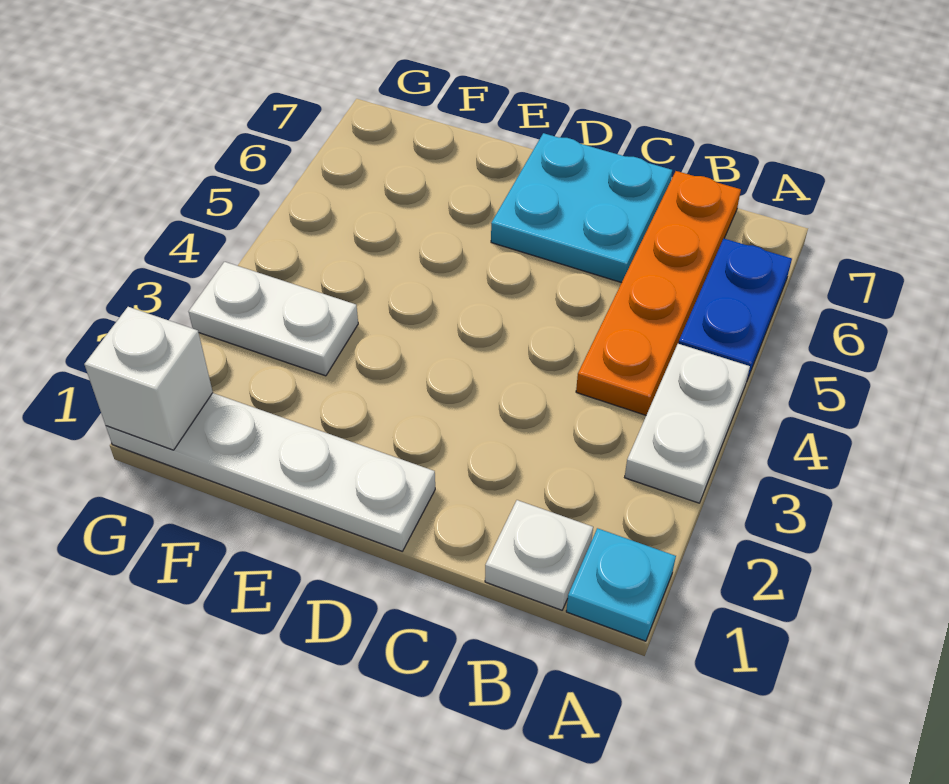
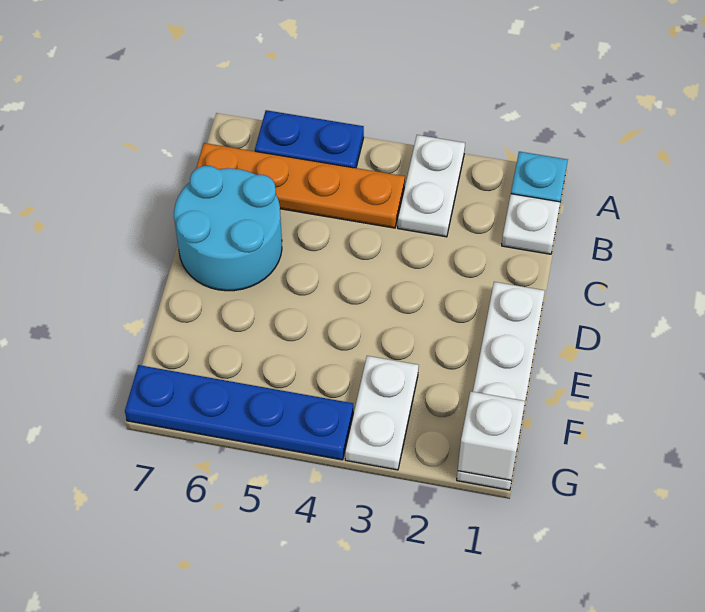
white plate A3:A4 level 1 -> white plate A3:B3 level 1
cyan plate C6:D7 level 1 -> cyan round brick C6:D7 level 1
none -> blue plate G4:G7 level 1

